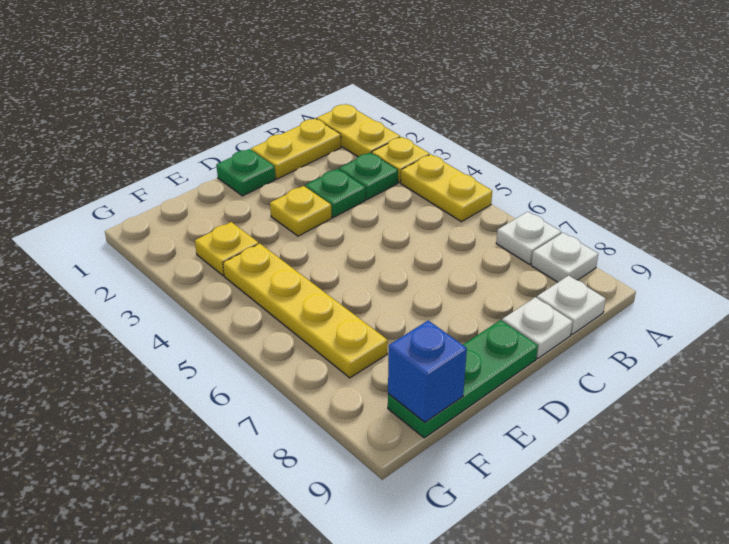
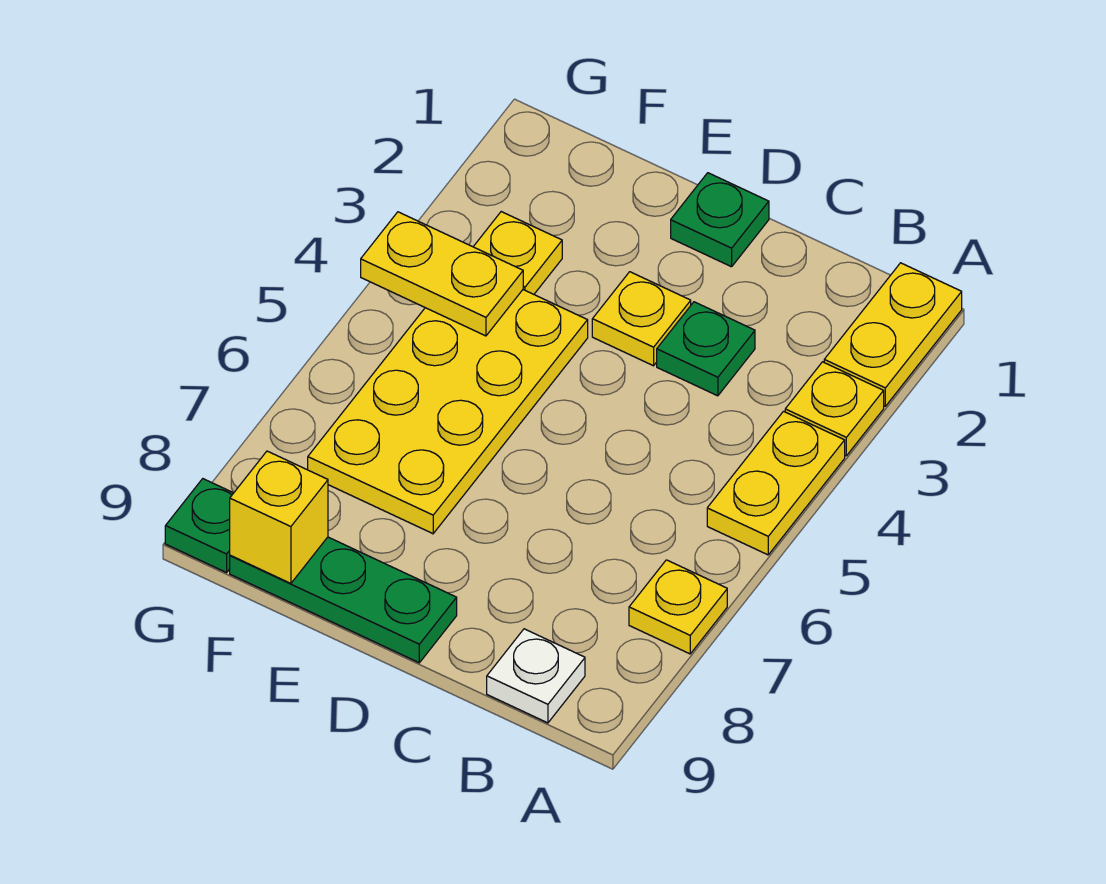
white plate A7 level 1 -> yellow plate A7 level 1
white plate A8 level 1 -> none
yellow plate B1:C1 level 1 -> yellow plate F4:G4 level 2
green plate B3 level 1 -> green plate G9 level 1
white plate C9 level 1 -> none
yellow plate F4:F7 level 1 -> yellow plate E4:F7 level 1
blue brick F9 level 2 -> yellow brick F9 level 2

